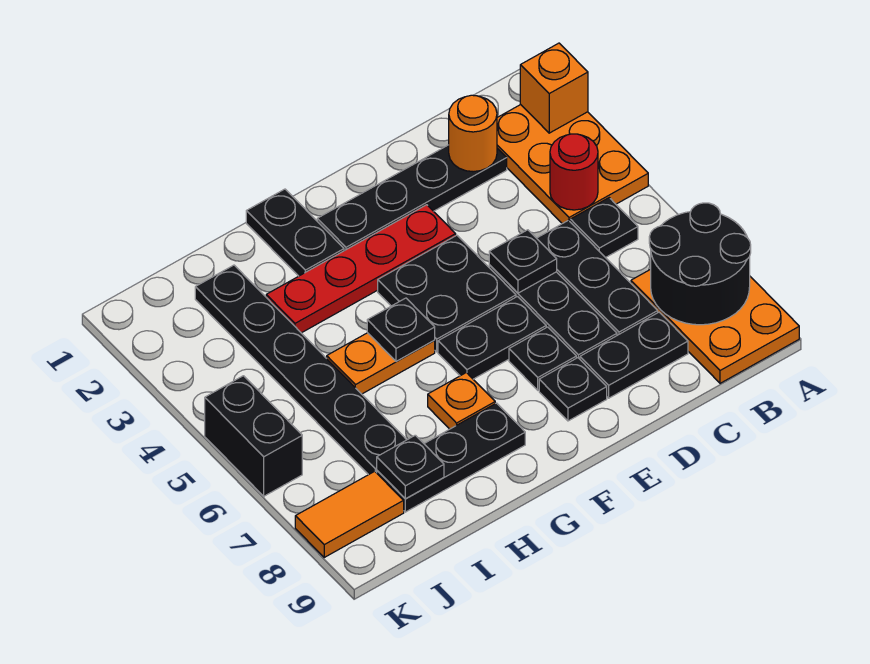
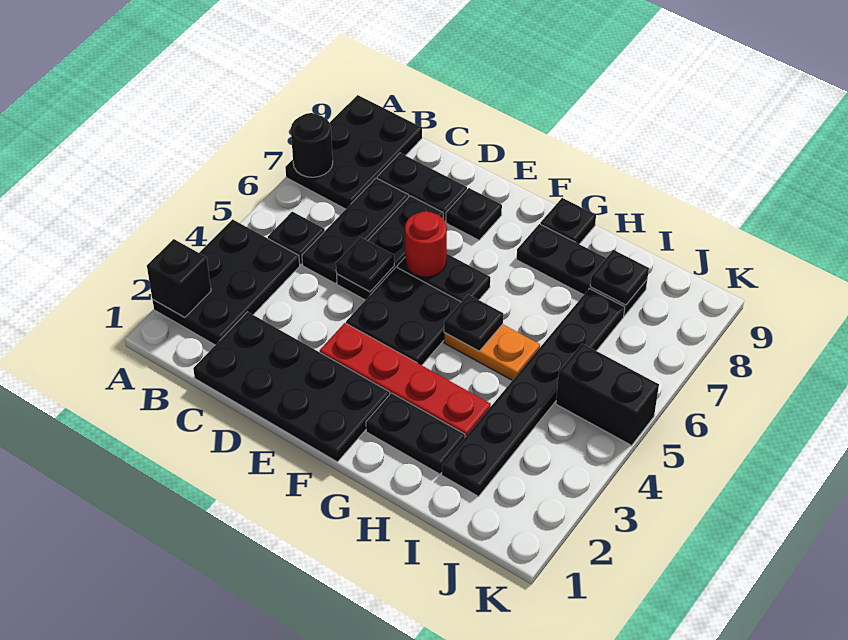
orange plate A2:B4 level 1 -> black plate A2:B4 level 1
orange brick A2 level 2 -> black brick A2 level 2
orange plate A7:B9 level 1 -> black plate A7:B9 level 1
black round brick A7:B8 level 2 -> black round brick A7 level 2
red round brick B4 level 2 -> red round brick E6 level 2
black plate C2:F2 level 1 -> black plate C1:F2 level 1
orange round brick C2 level 2 -> none
black plate E7 level 1 -> black plate G9 level 1
black plate G1:G2 level 1 -> black plate G2:H2 level 1
orange plate G7 level 1 -> none
orange tile J8:K8 level 1 -> none
black brick K5:K6 level 1 -> black brick J5:K5 level 1

